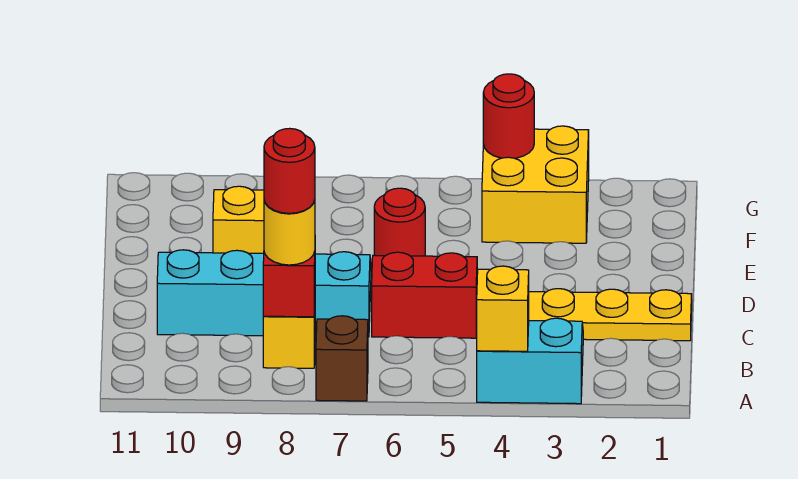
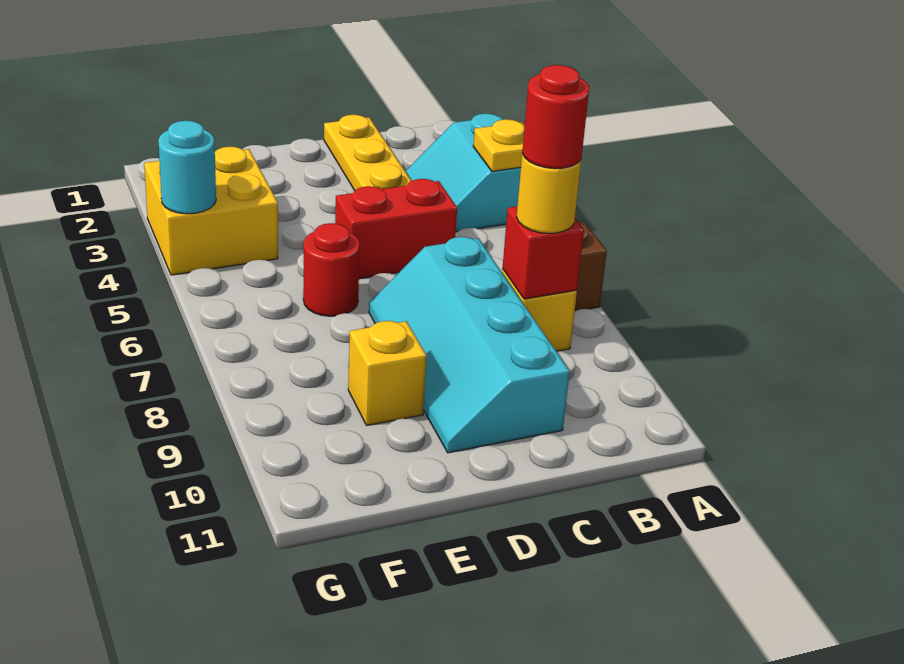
yellow brick A4 level 2 -> yellow plate A4 level 2
red brick C5:C6 level 1 -> red brick C5:D5 level 1
red round brick G4 level 2 -> cyan round brick G4 level 2

